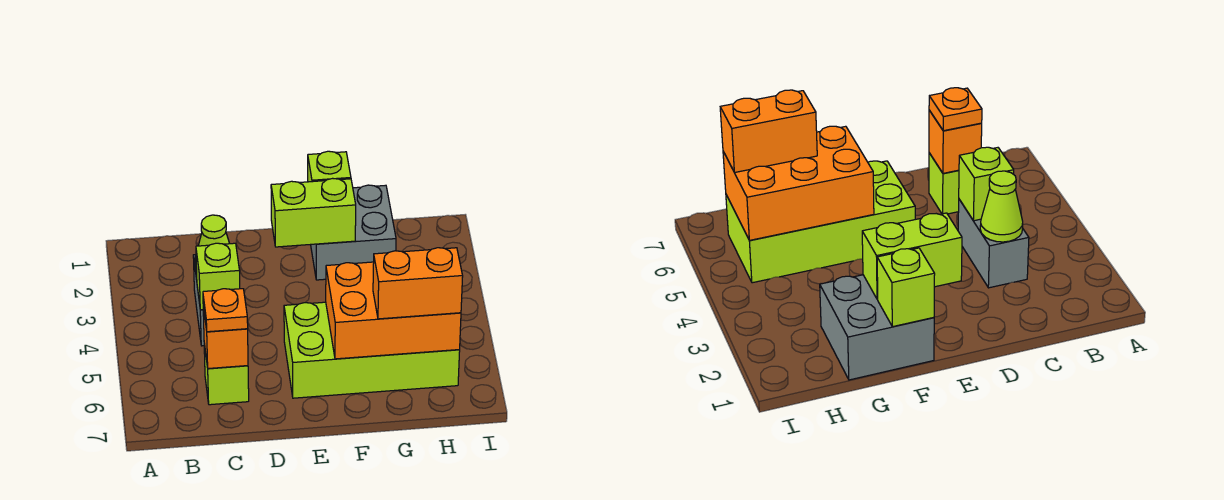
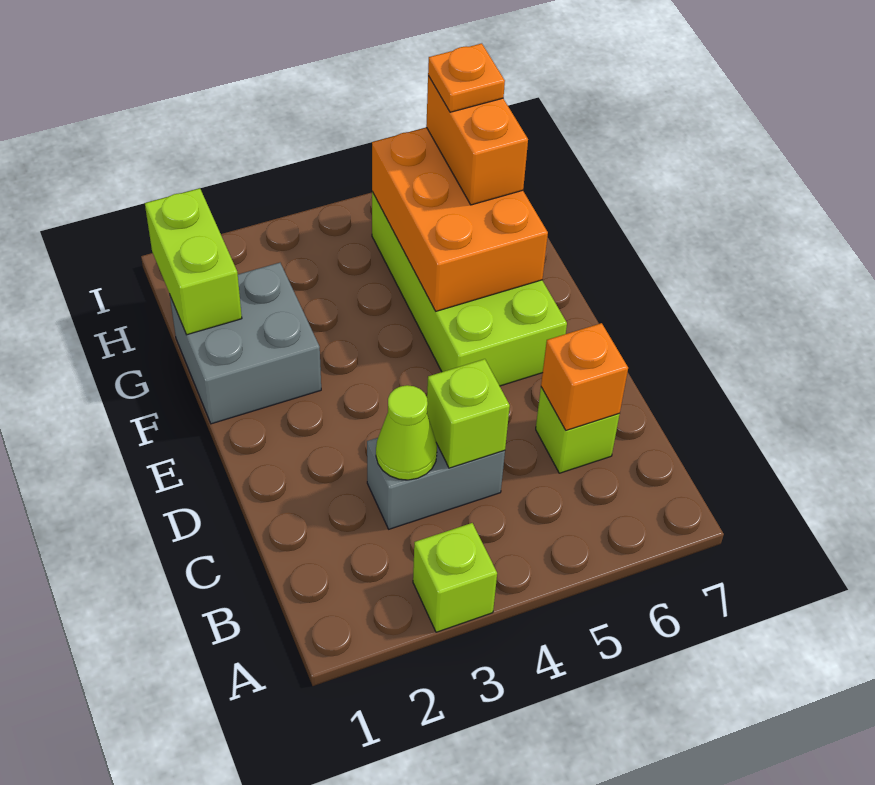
orange plate C6 level 3 -> orange plate H6 level 4
lime brick E2:F2 level 2 -> lime brick G1:H1 level 2
lime brick F1 level 2 -> lime brick A3 level 1

